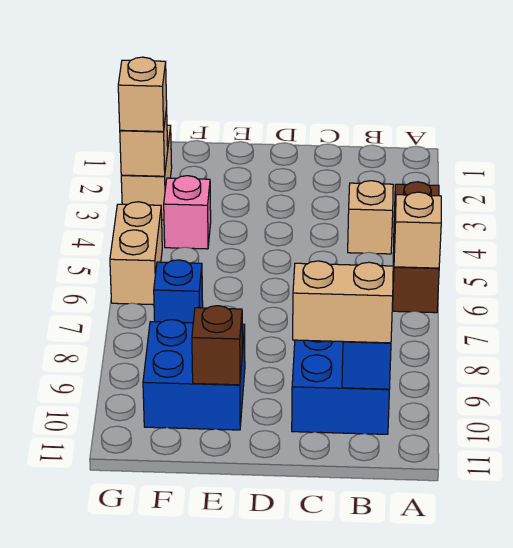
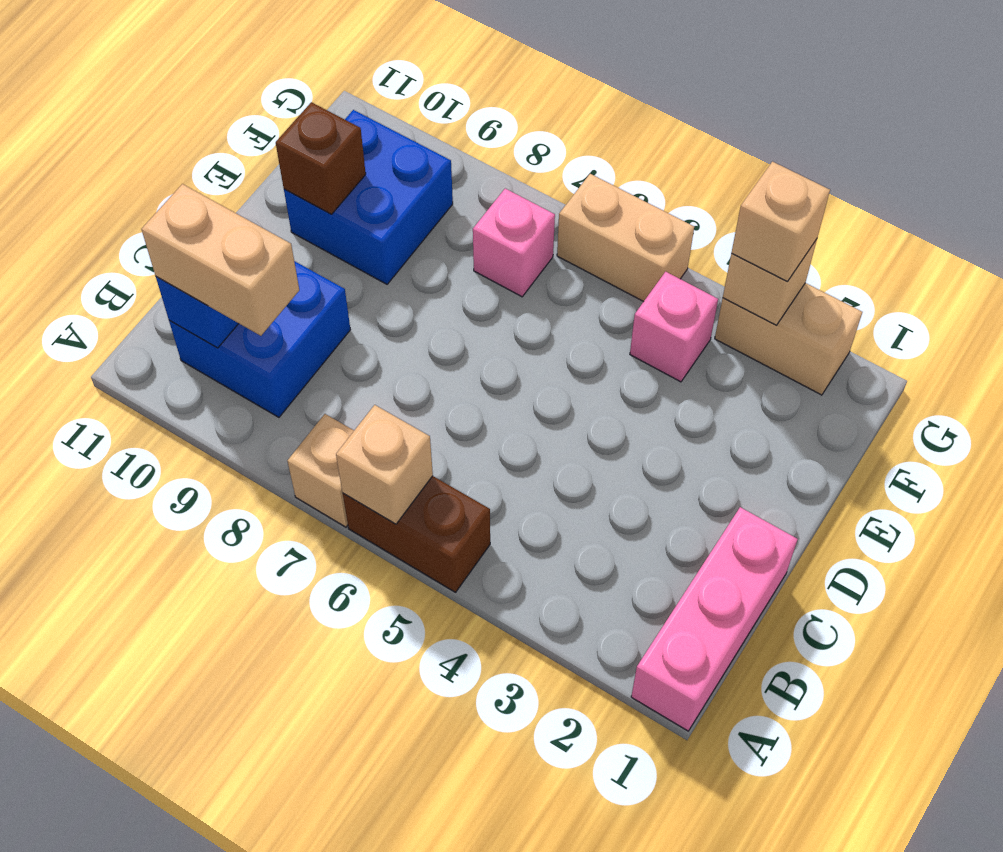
none -> pink brick A1:C1 level 1
brown brick A4:A6 level 1 -> brown brick A5:A6 level 1
tan brick B4 level 1 -> tan brick A7 level 1
tan brick B10:C10 level 3 -> tan brick B9:B10 level 3
blue brick F7 level 1 -> pink brick F7 level 1

